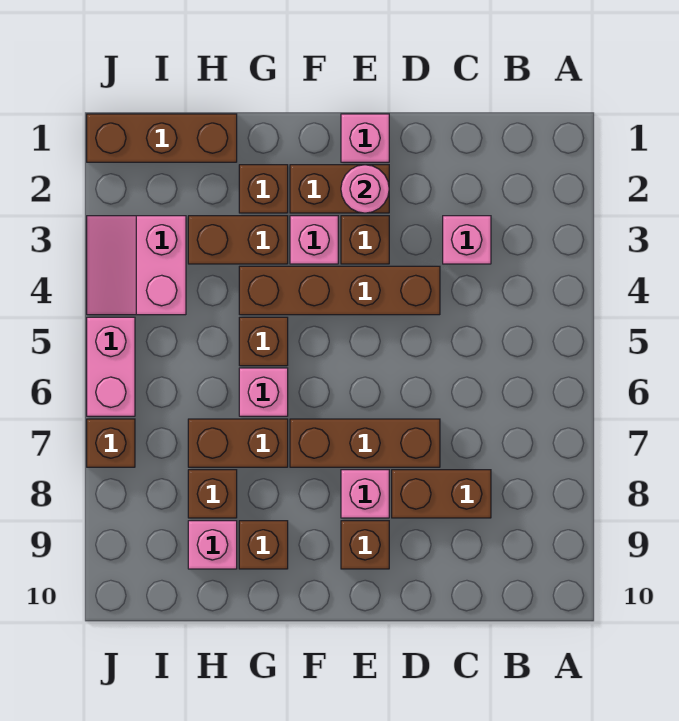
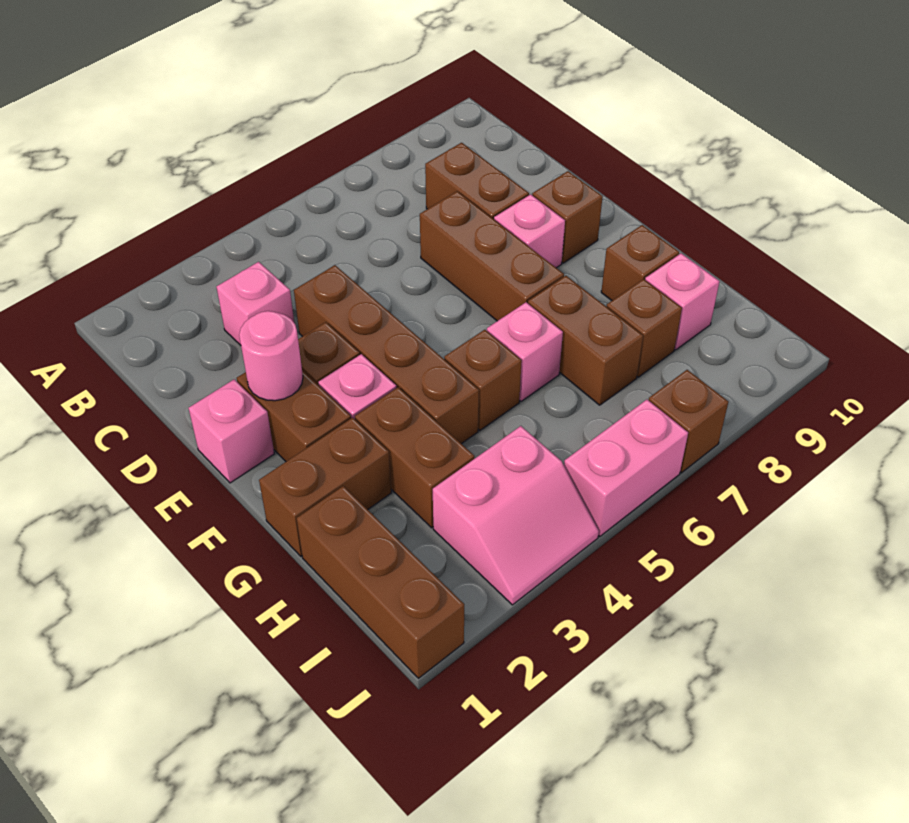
brown brick G2 level 1 -> brown brick G1:G2 level 1

